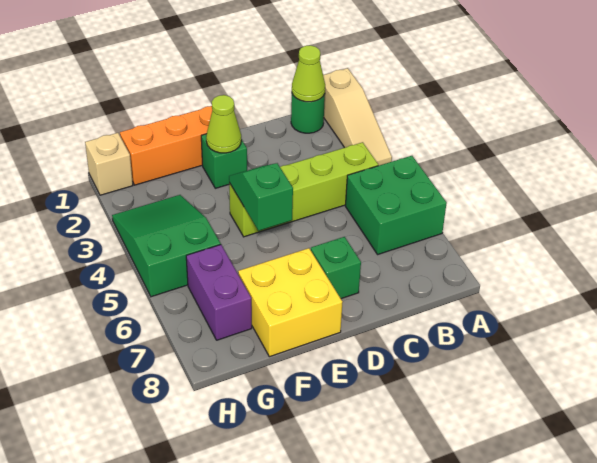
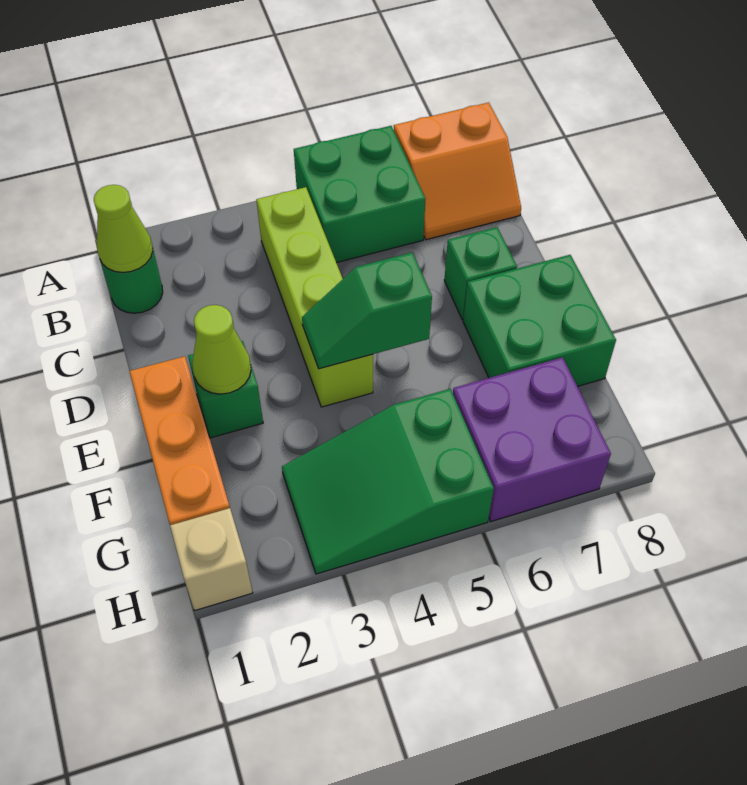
tan slope A1:A3 level 1 top 1 -> none
none -> orange slope A7:B8 level 1 top A
yellow brick E7:F8 level 1 -> green brick E7:F8 level 1
purple brick G6:G7 level 1 -> purple brick G6:H7 level 1

